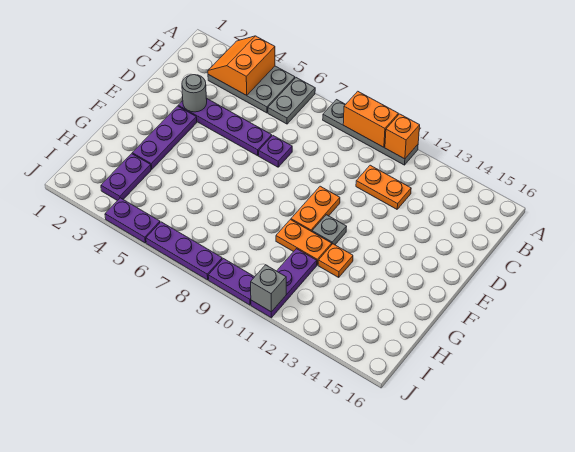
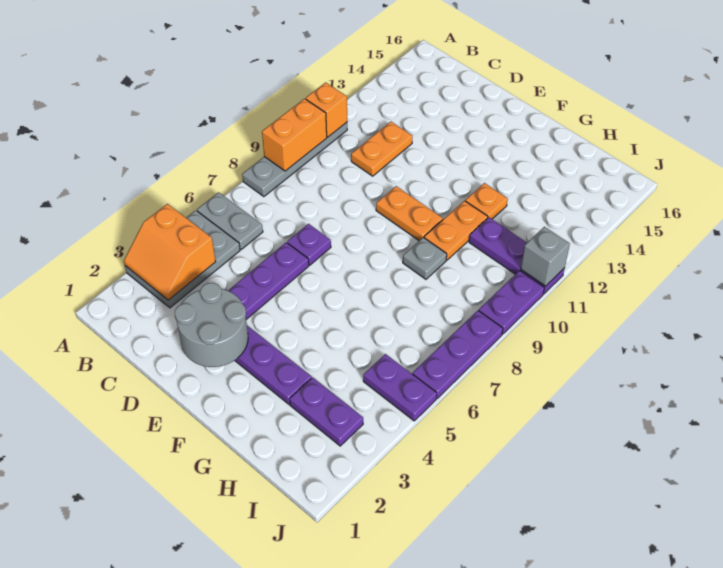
grey round brick D3 level 2 -> grey round brick D2:E3 level 2
grey plate F11 level 1 -> grey plate G9 level 1
purple plate J4:J5 level 1 -> purple plate I5:J5 level 1

